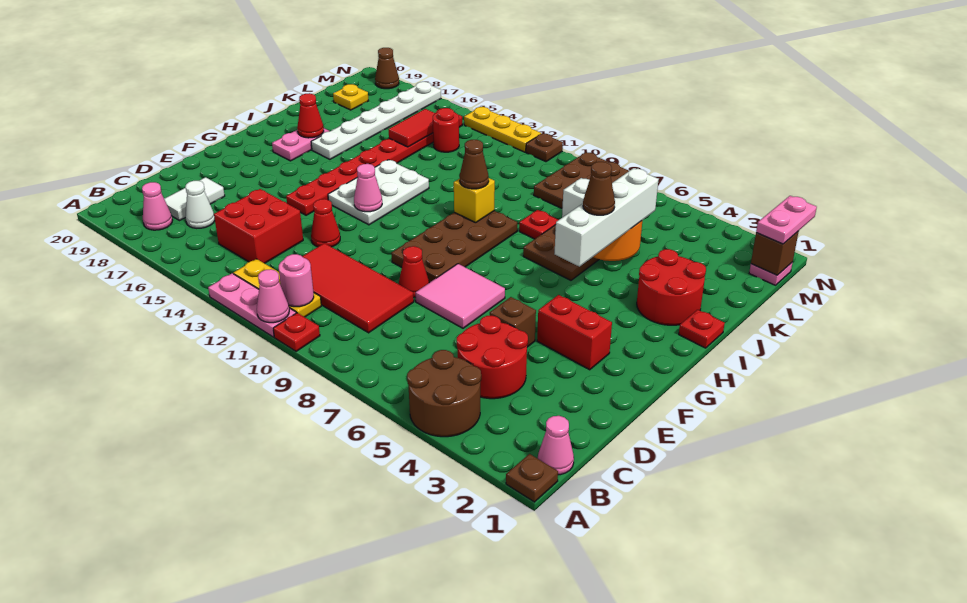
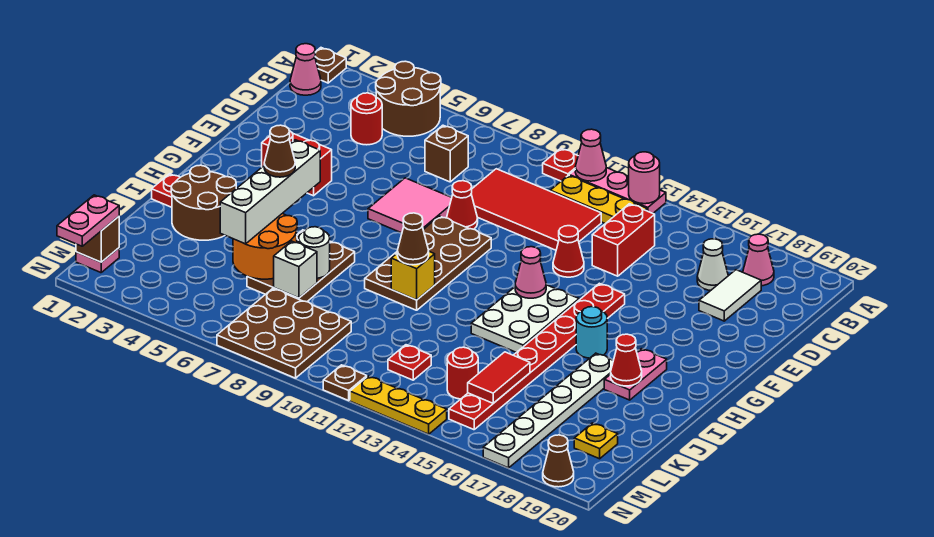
pink round brick B11 level 2 -> pink round brick A13 level 2
red round brick C4:D5 level 1 -> red round brick C4 level 1
red brick C14:D15 level 1 -> red brick C14:D14 level 1
brown brick E5 level 1 -> brown brick C7 level 1
none -> cyan round brick H16 level 1
red round brick I2:J3 level 1 -> brown round brick I2:J3 level 1
none -> white round brick J7 level 2
red plate J8 level 1 -> red plate L12 level 1

